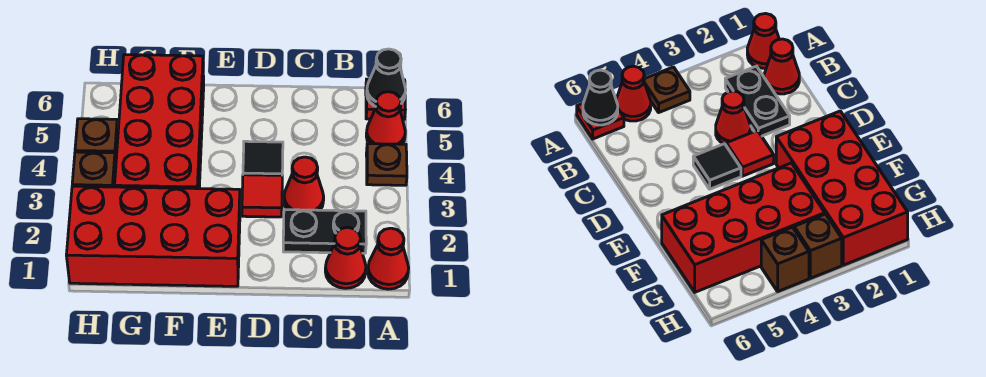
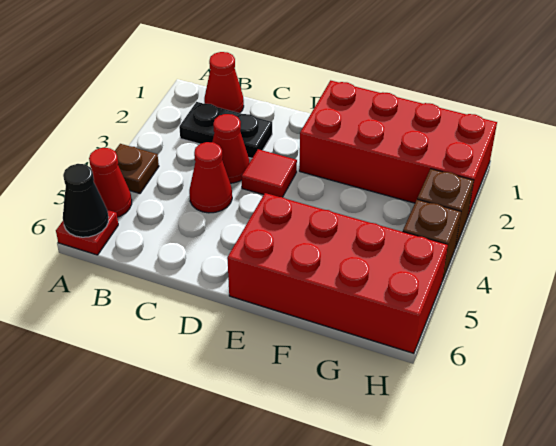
red cone A1 level 1 -> red cone C4 level 1
black tile D4 level 1 -> none
red brick F3:G6 level 1 -> red brick E5:H6 level 1

